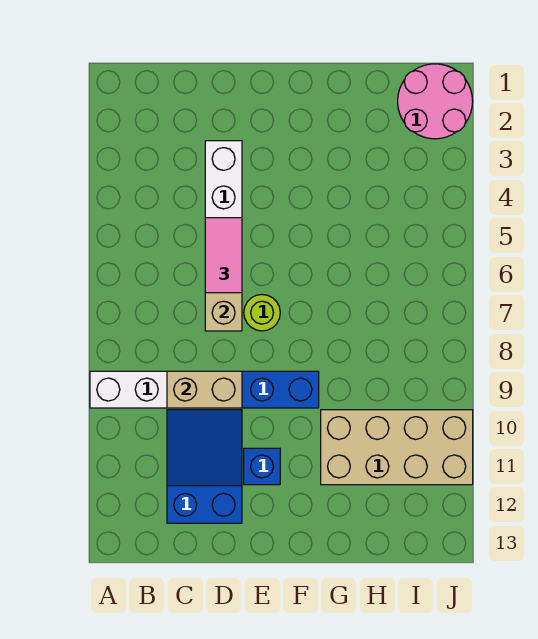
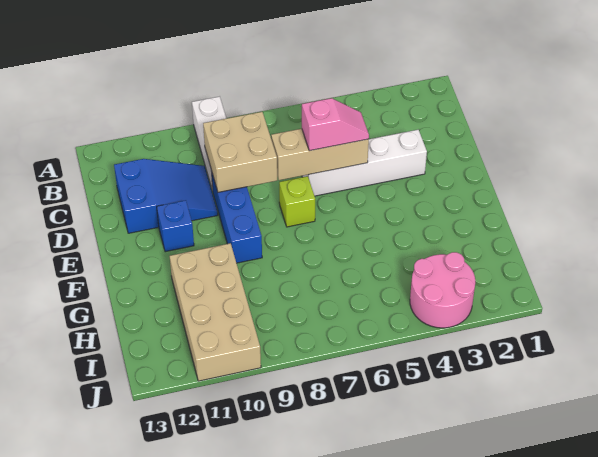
tan brick C9:D9 level 2 -> tan brick C8:D9 level 2
pink tile D5:D6 level 3 -> pink slope D5:D6 level 3 top 6
lime round brick E7 level 1 -> lime brick E7 level 1
pink round brick I1:J2 level 1 -> pink round brick I3:J4 level 1

